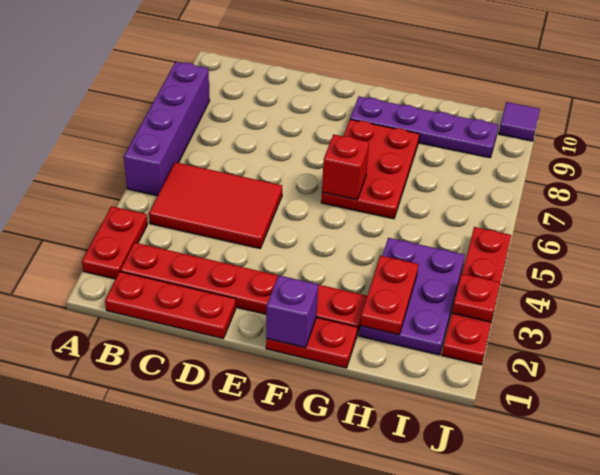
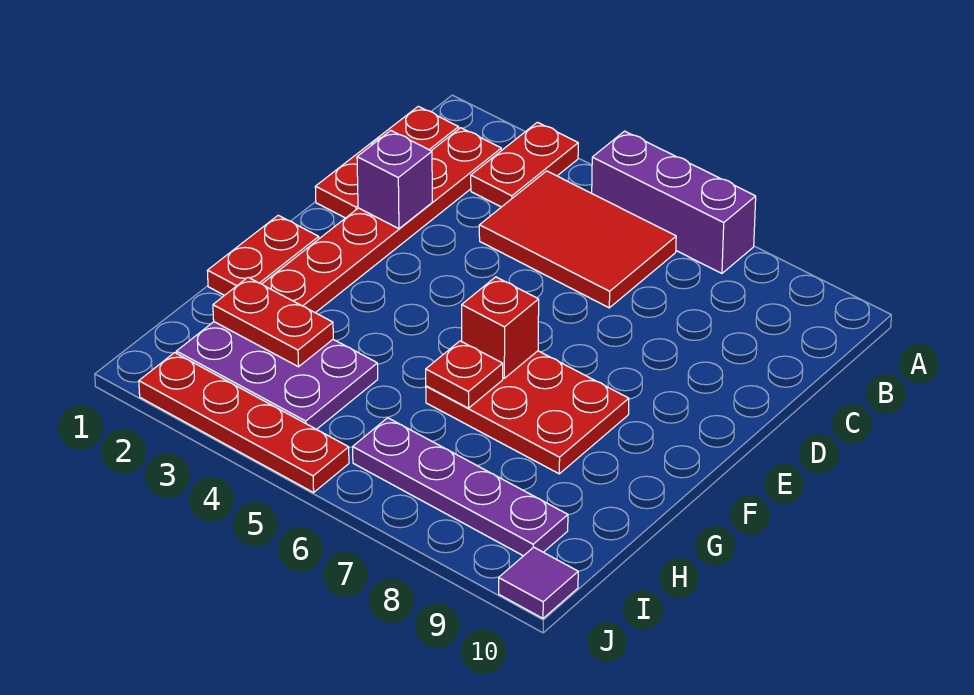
red plate A2:A3 level 1 -> red plate A3:B3 level 1
purple brick A5:A8 level 1 -> purple brick A5:A7 level 1
red tile B4:D5 level 1 -> red tile B4:C6 level 1
purple brick F1 level 2 -> purple brick D2 level 2
purple plate F9:I9 level 1 -> purple plate I6:I9 level 1
red plate J3 level 2 -> red plate G6 level 2

